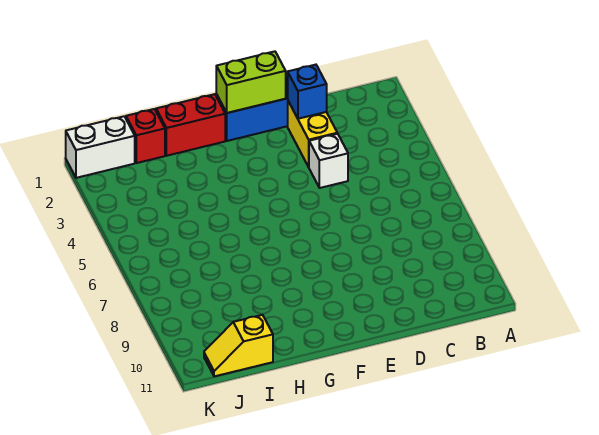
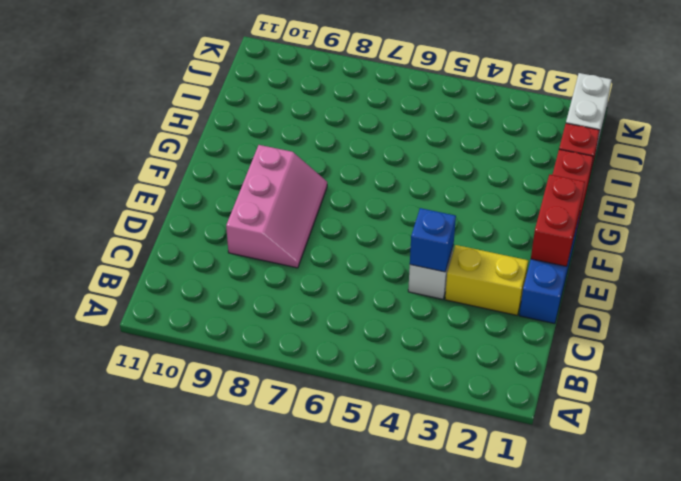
blue brick D2 level 2 -> blue brick D4 level 2
none -> pink slope D8:F9 level 1 top 9
lime brick E1:F1 level 2 -> red brick E1:F1 level 2
yellow slope I11:J11 level 1 top I -> none

